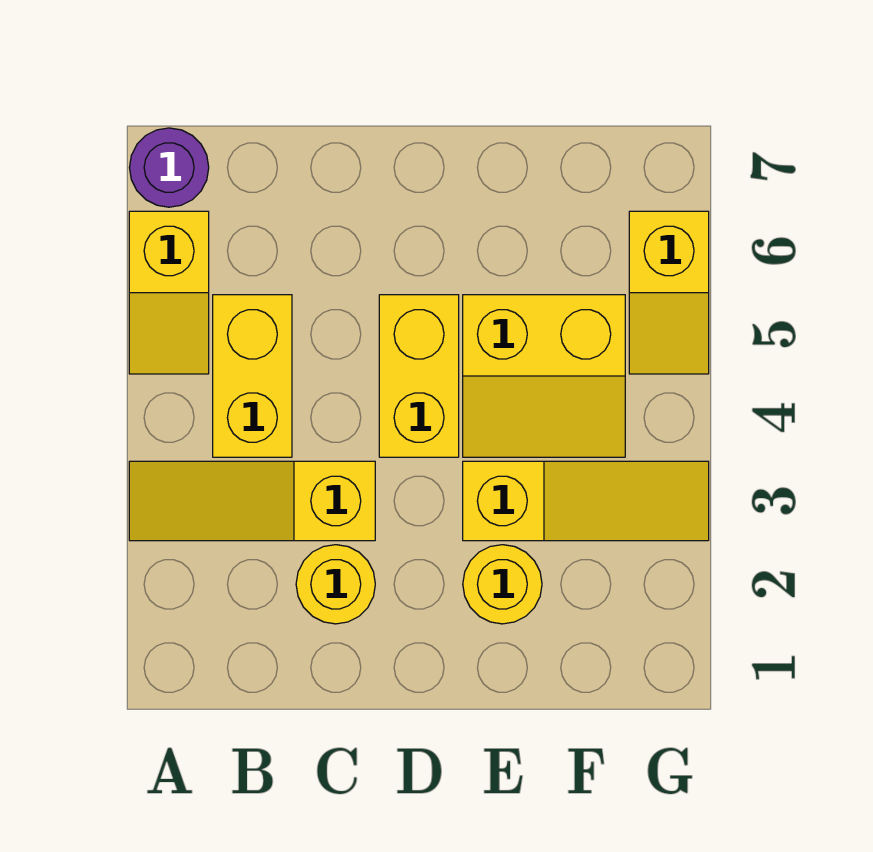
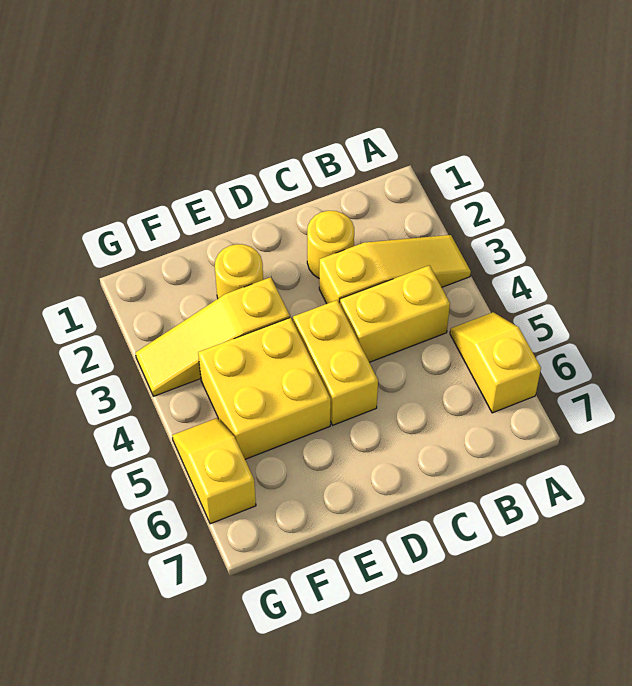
purple round brick A7 level 1 -> none
yellow brick B4:B5 level 1 -> yellow brick B4:C4 level 1
yellow slope E4:F5 level 1 top 5 -> yellow brick E4:F5 level 1

